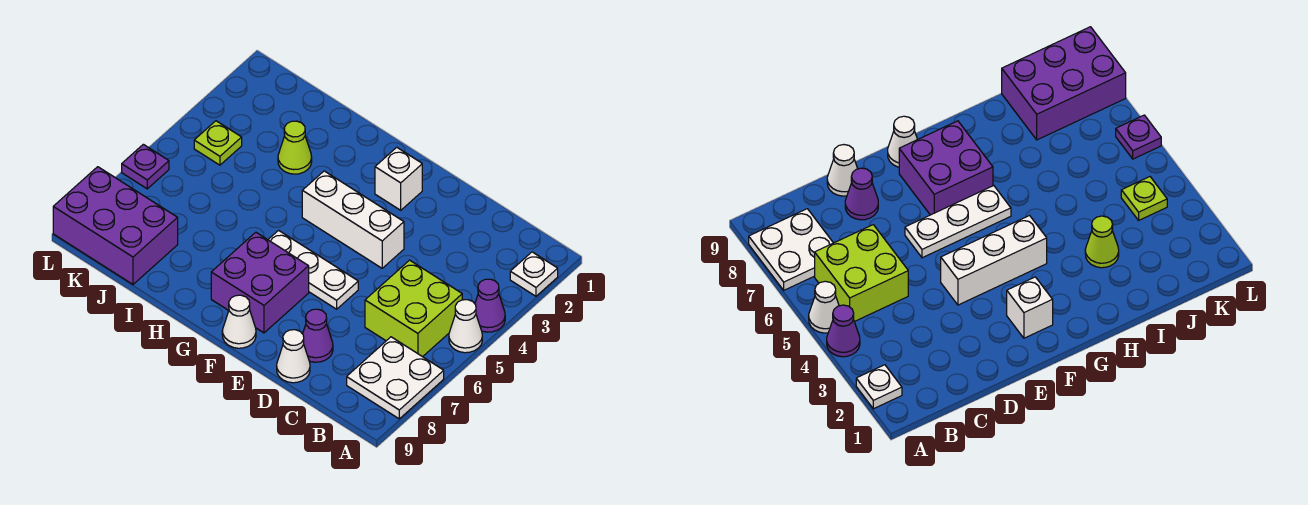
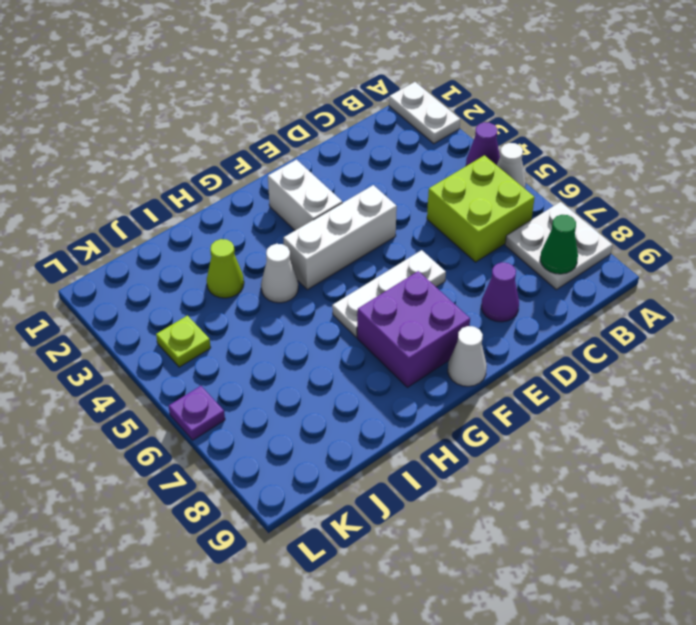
white plate A2 level 1 -> white plate A1:A2 level 1
none -> green cone B8 level 2
white cone D9 level 1 -> white cone H4 level 1
white brick F2 level 1 -> white brick F2:F3 level 1
purple brick J8:L9 level 1 -> none

